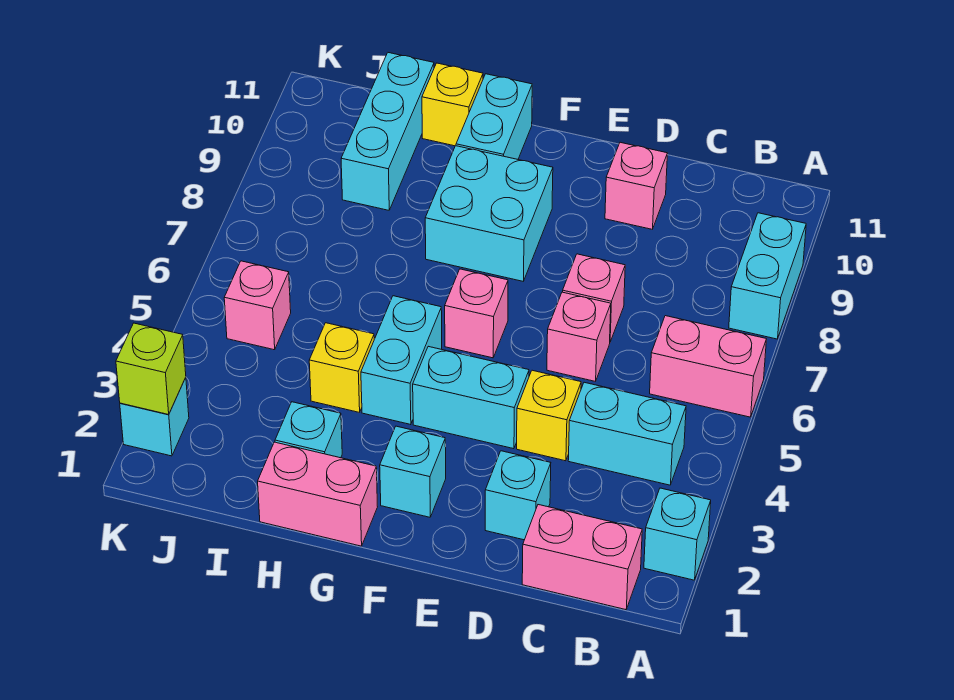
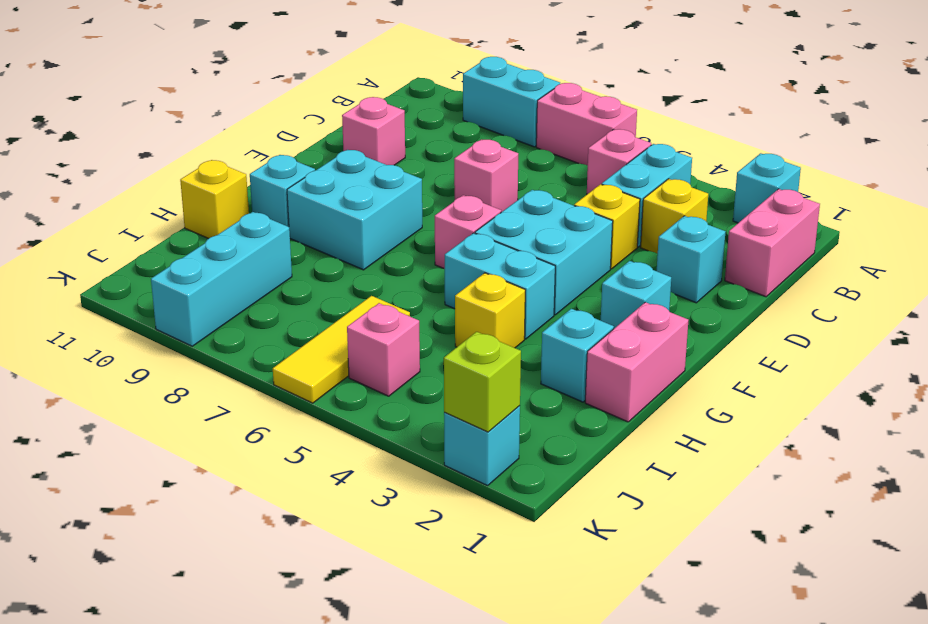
pink brick A6:B6 level 1 -> pink brick A6:A7 level 1
none -> yellow brick C3 level 1
pink brick D6 level 1 -> pink brick B5 level 1
cyan brick E4:F4 level 1 -> cyan brick E4:F5 level 1
cyan brick G10:G11 level 1 -> cyan brick G10 level 1
none -> yellow tile I6:K6 level 1
cyan brick I9:I11 level 1 -> cyan brick I9:K9 level 1

